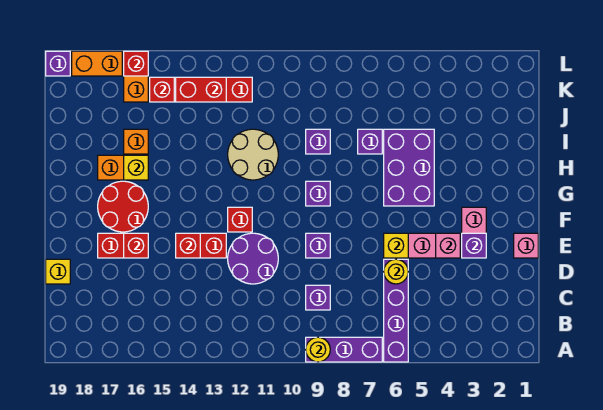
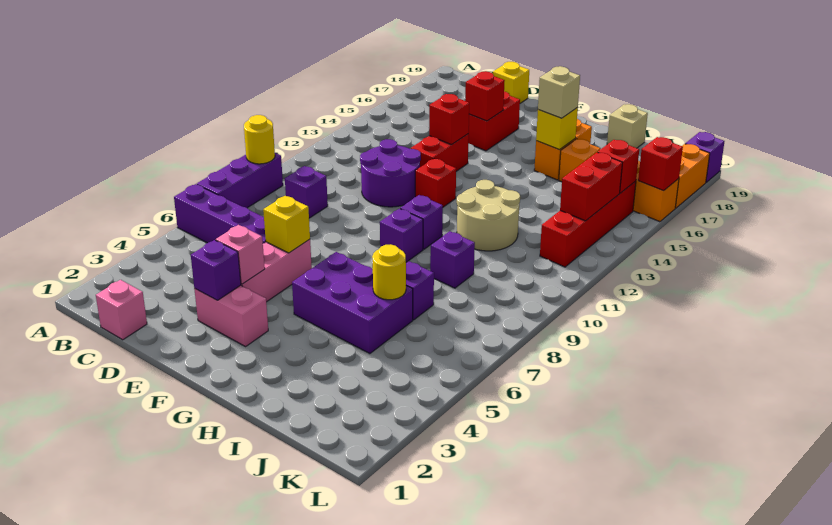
yellow round brick D6 level 2 -> yellow round brick I6 level 2
pink brick E1 level 1 -> pink brick C1 level 1
purple brick E9 level 1 -> purple brick G10 level 1
red round brick F16:G17 level 1 -> none
none -> tan brick H16 level 3
none -> tan brick I19 level 1

